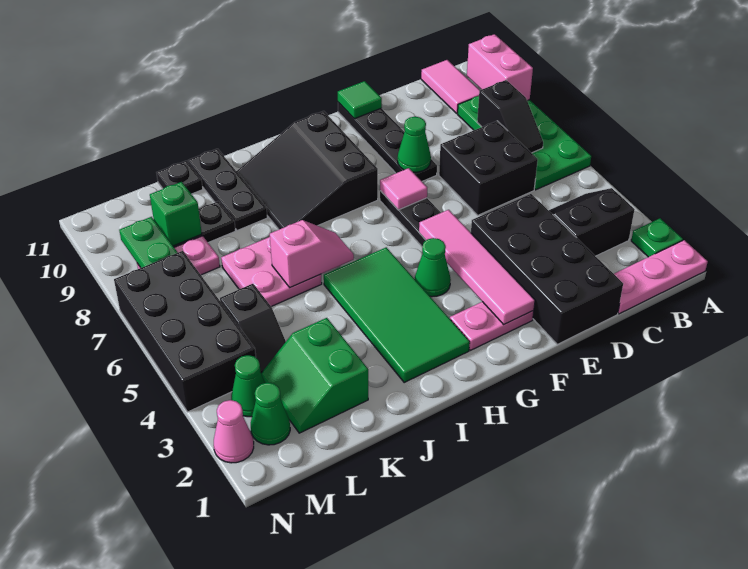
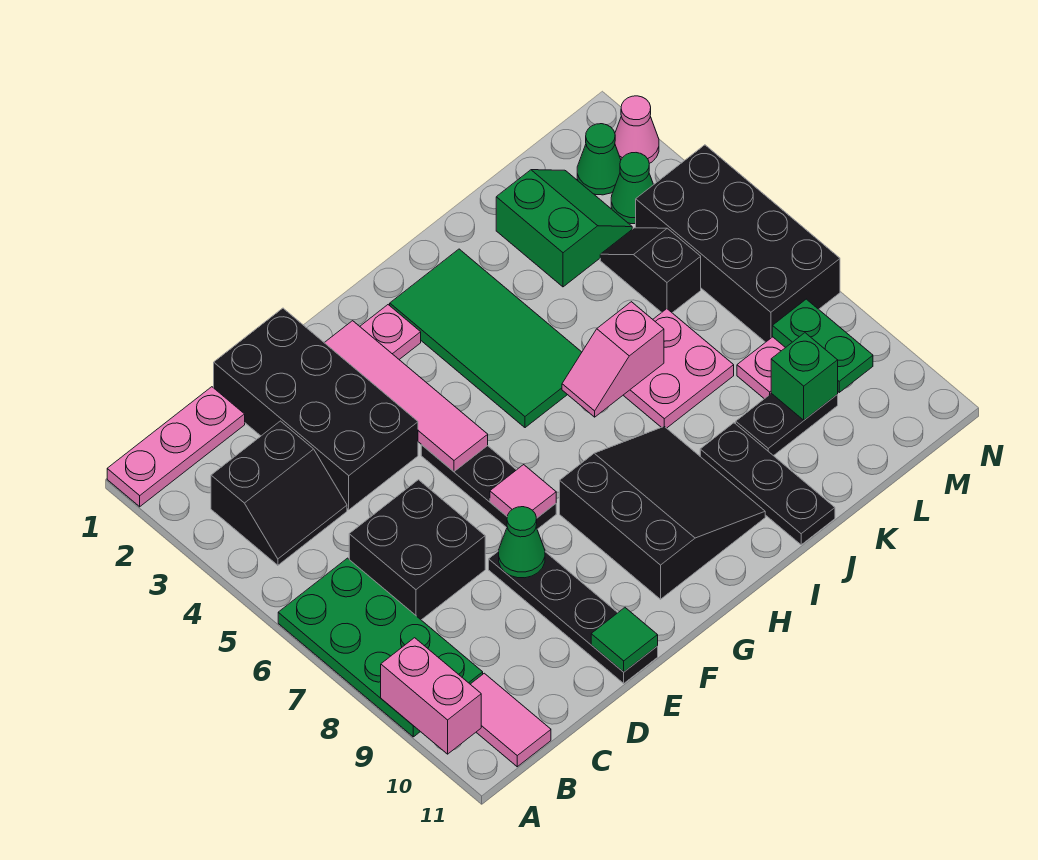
green plate A2 level 1 -> none
black slope B7:B8 level 2 top 8 -> none
green cone G4 level 1 -> none
black plate K11 level 1 -> none

